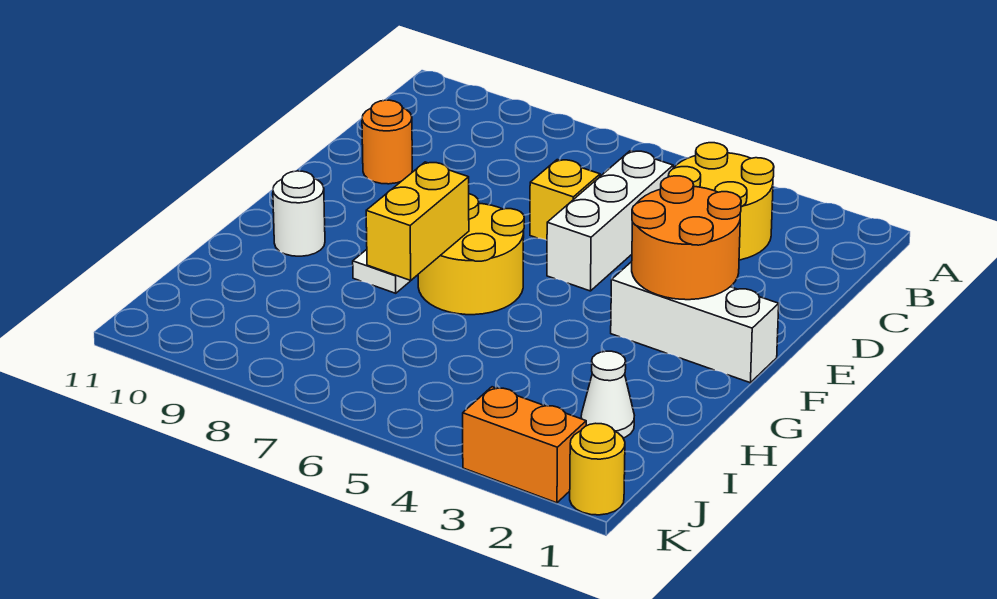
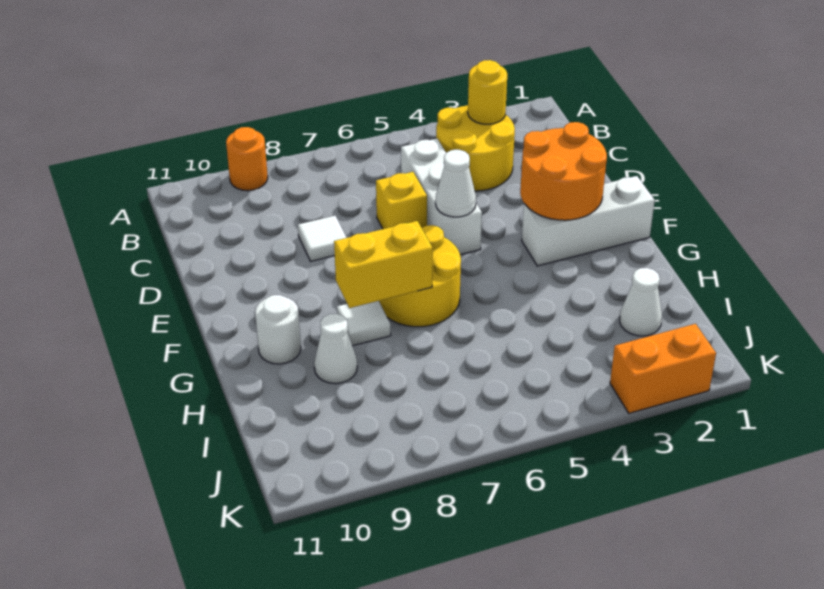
none -> white tile D8 level 1
orange round brick D10 level 1 -> orange round brick A9 level 1
none -> white cone E5 level 2
yellow brick G7:H7 level 2 -> yellow brick G7:G8 level 2
none -> white cone H9 level 1
yellow round brick K1 level 1 -> yellow round brick B3 level 2

